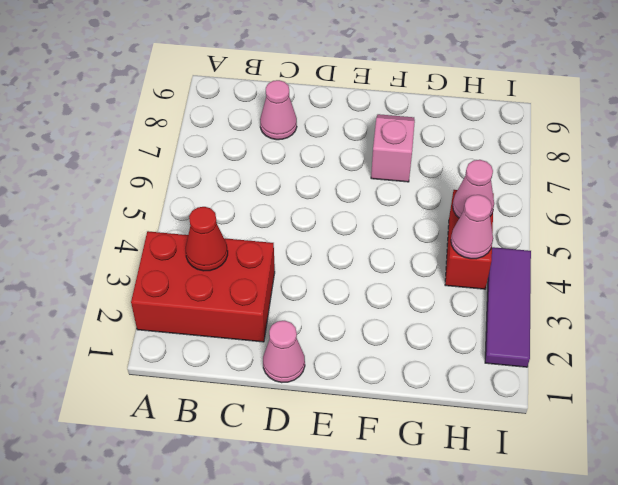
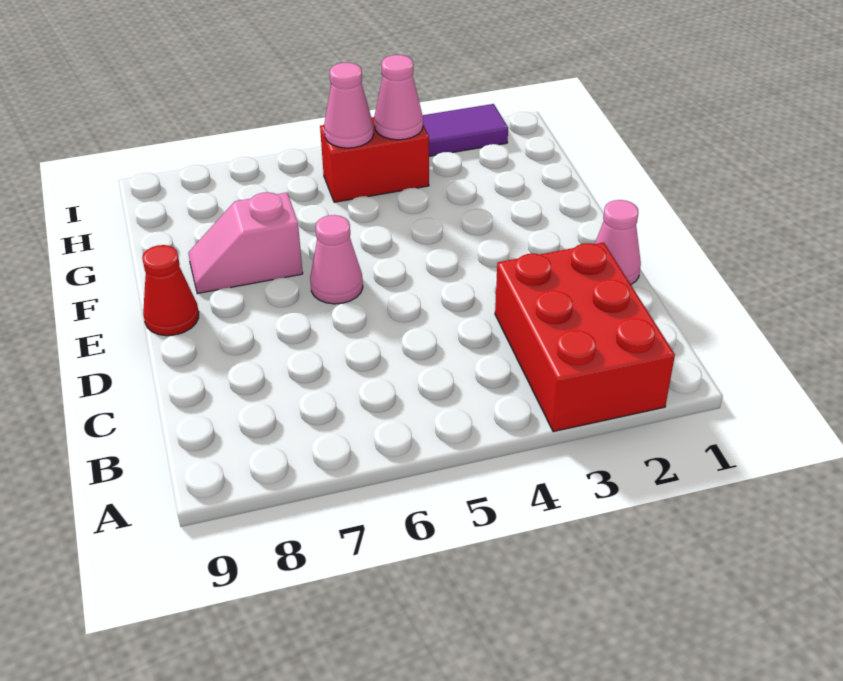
red cone B3 level 2 -> red cone E9 level 1
pink cone C8 level 1 -> pink cone E6 level 1

